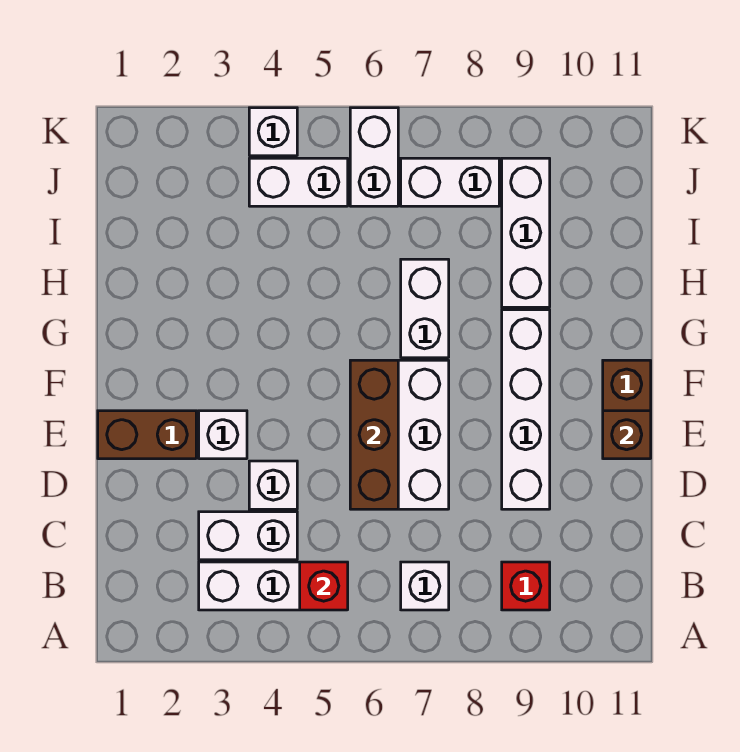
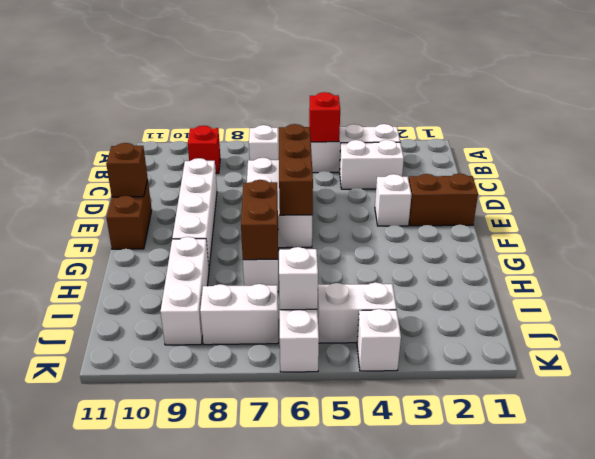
white brick D4 level 1 -> white brick J6 level 2
none -> brown brick G7:H7 level 2

